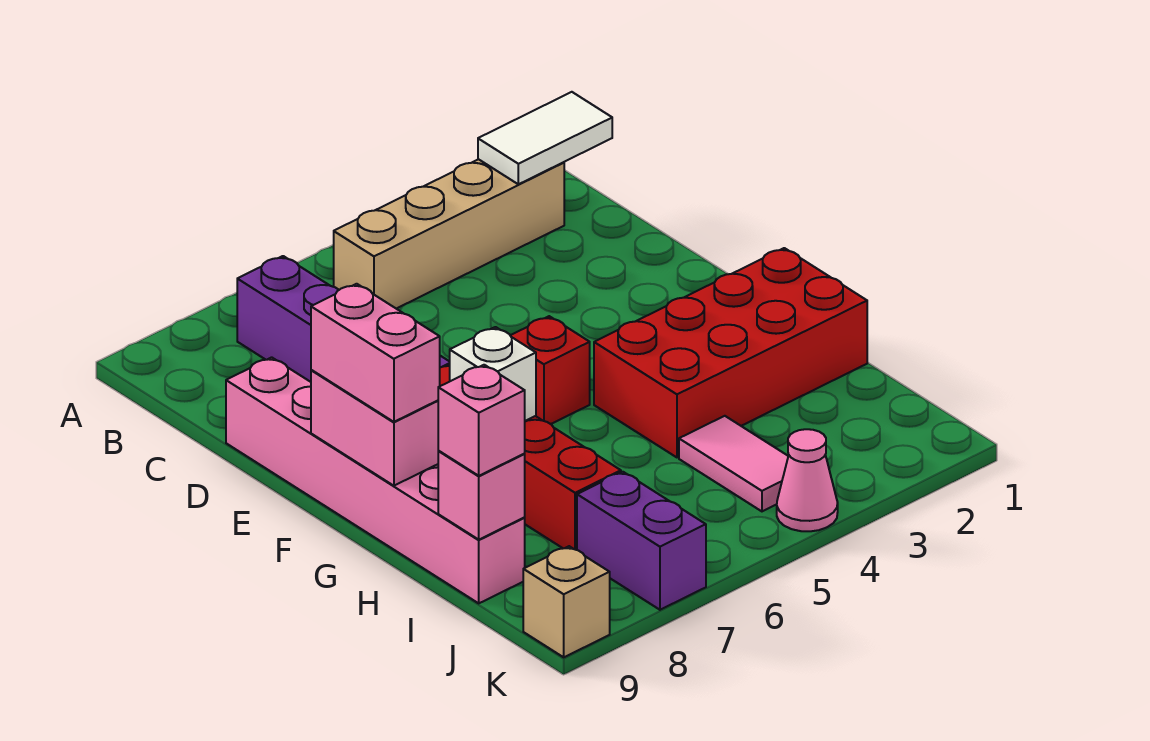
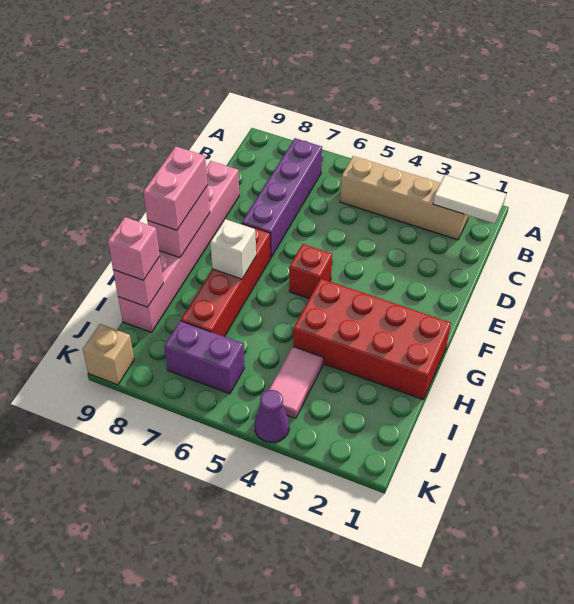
purple brick J7:K7 level 1 -> purple brick J6:J7 level 1
pink cone K4 level 1 -> purple cone K4 level 1

